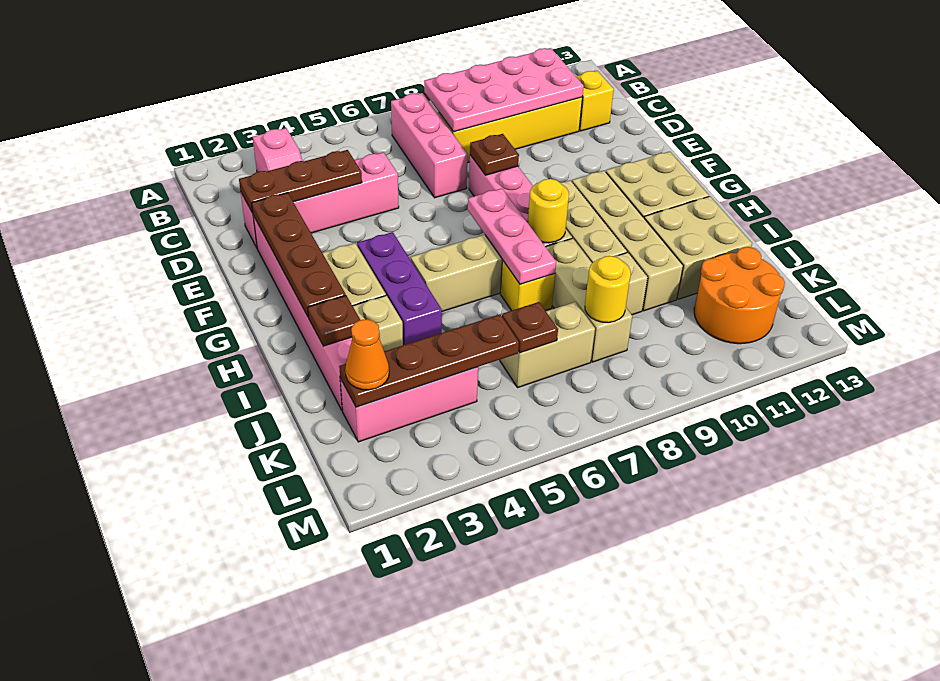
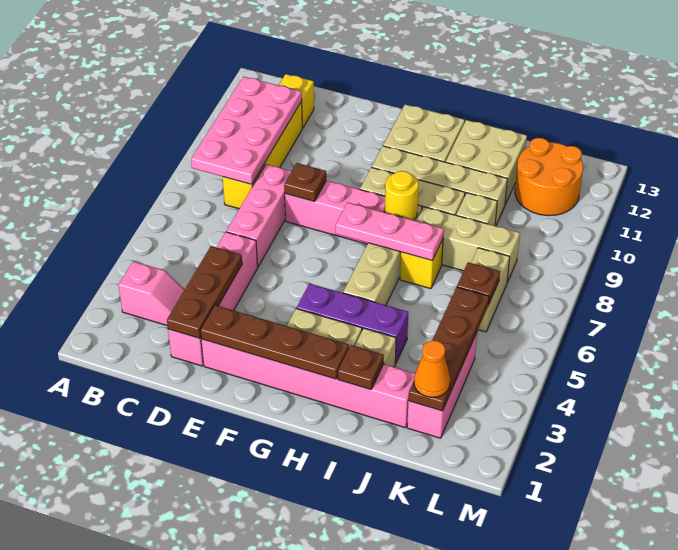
pink brick B7:D7 level 1 -> pink brick D6:D8 level 1
yellow round brick K8 level 2 -> none

